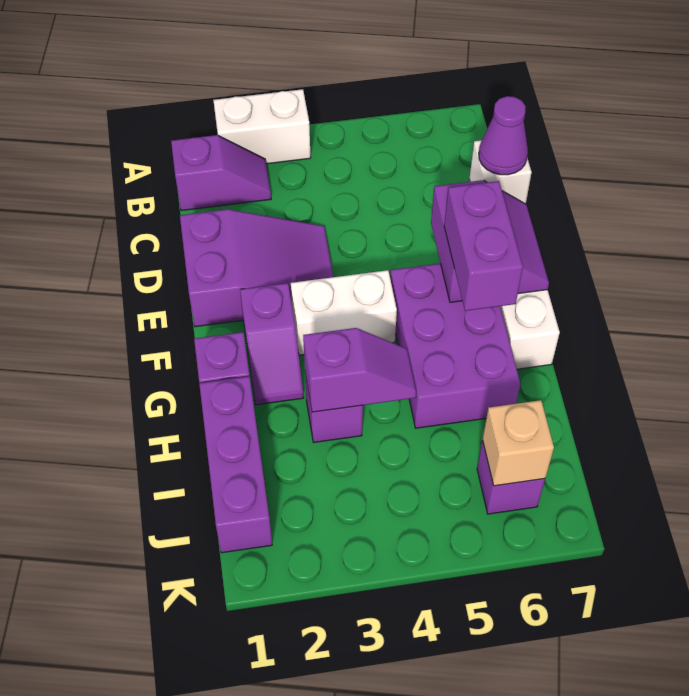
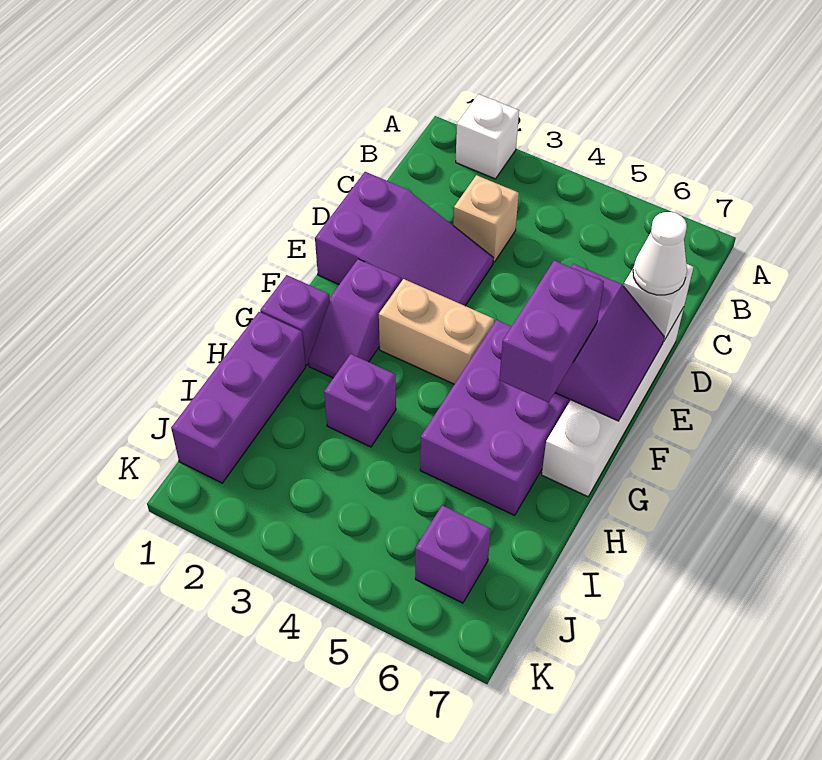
white brick A2:A3 level 1 -> white brick A2 level 1
purple slope B1:B2 level 1 top 1 -> none
purple cone D7 level 3 -> white cone D7 level 3
white brick F3:F4 level 1 -> tan brick F3:F4 level 1
purple slope H3:H4 level 2 top 3 -> none
tan brick J6 level 2 -> tan brick C3 level 1

